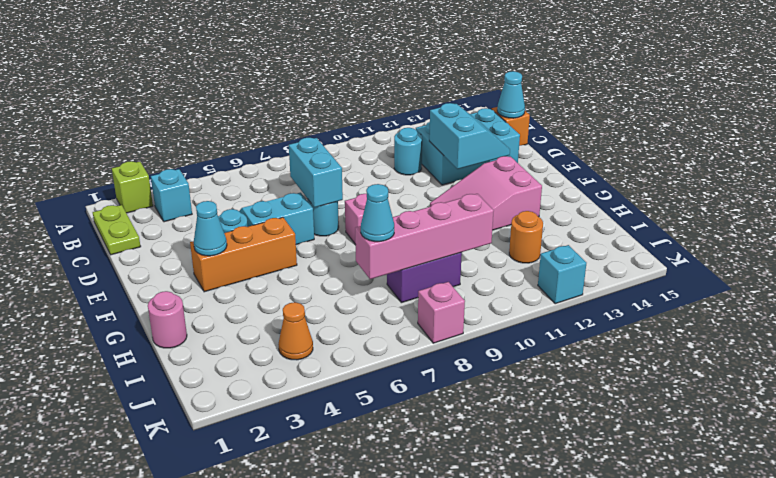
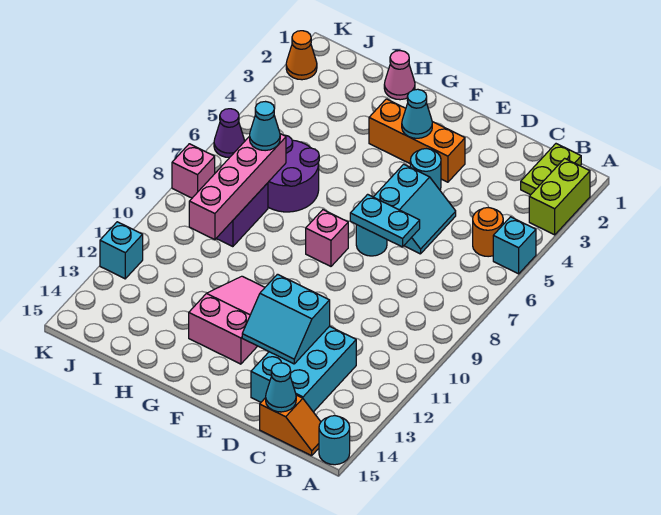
lime brick A2 level 1 -> lime brick A2:A3 level 1
lime plate B1:C1 level 1 -> lime plate B1:B2 level 1
cyan brick B3 level 1 -> cyan brick A5 level 1
cyan round brick C11 level 1 -> cyan round brick A15 level 1
cyan brick D7:E7 level 2 -> cyan plate D7:E7 level 2
orange brick F3:F5 level 1 -> orange brick E3:G3 level 1
pink round brick H1 level 1 -> pink cone H1 level 1
none -> purple round brick H6:I7 level 1
orange round brick I12 level 1 -> orange round brick B5 level 1
orange cone J4 level 1 -> orange cone K2 level 1
none -> purple cone K6 level 1

